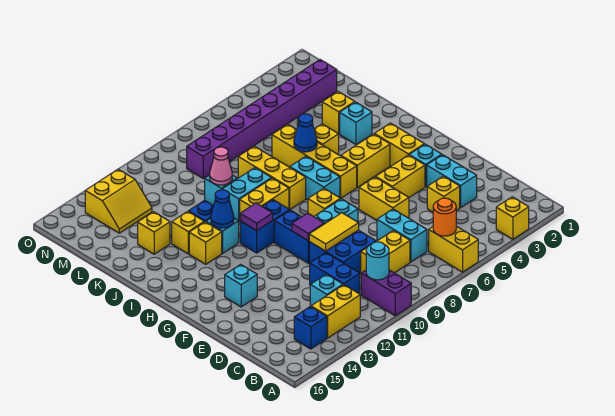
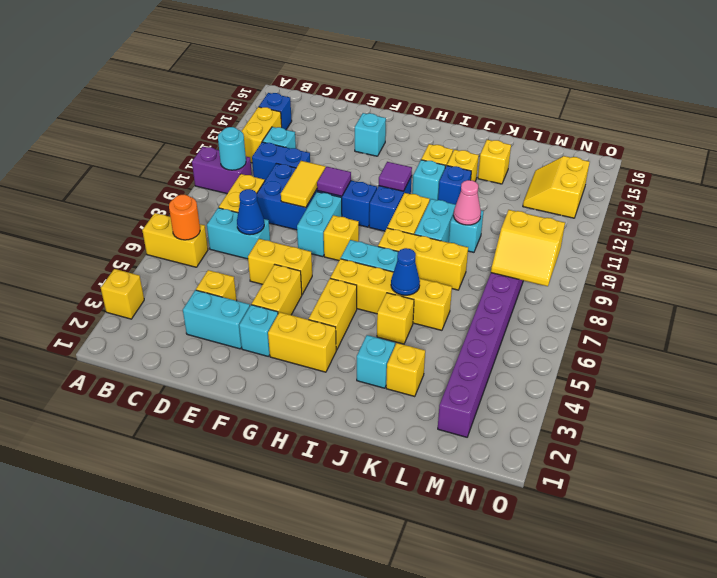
blue cone I12 level 2 -> blue cone D7 level 2
none -> yellow slope M8:N9 level 2 top 9

